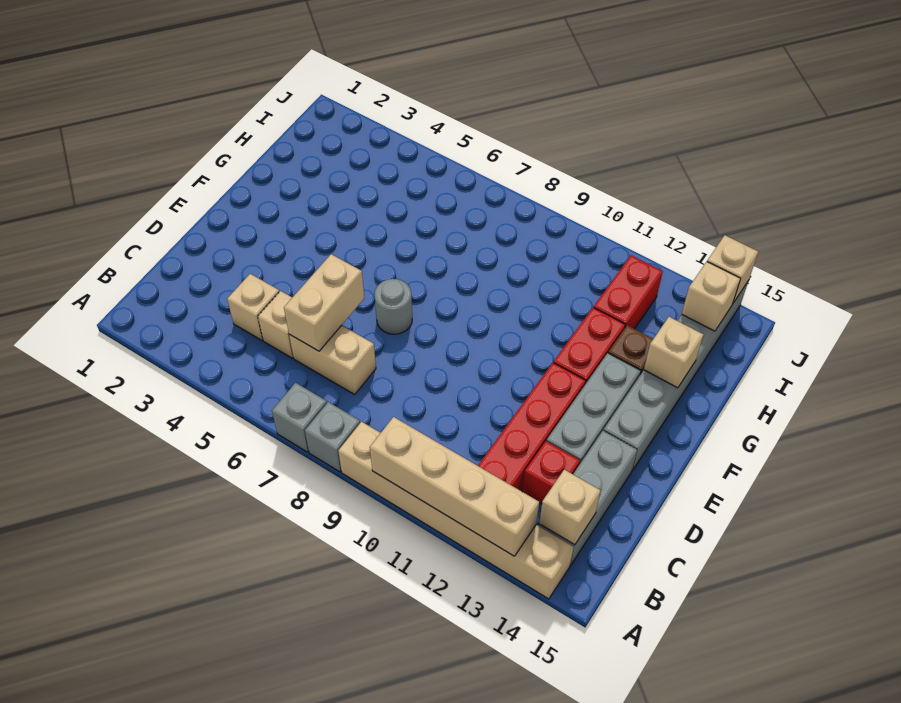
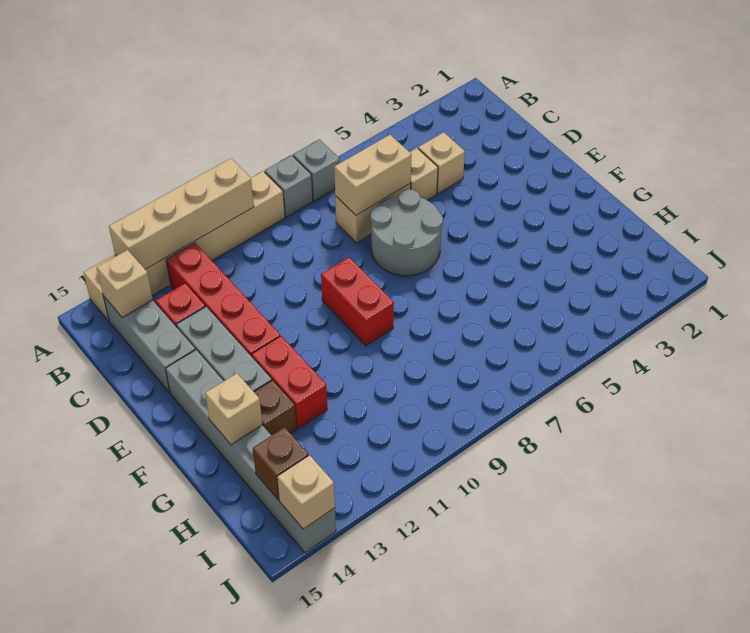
tan brick C6:D6 level 2 -> tan brick C6:C7 level 2
grey round brick E7 level 1 -> grey round brick D6:E7 level 1
red brick H12:I12 level 1 -> red brick E9:F9 level 1
tan brick I14 level 2 -> brown brick I14 level 2

